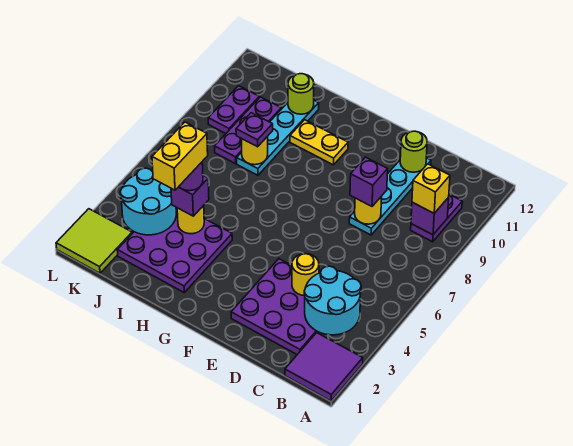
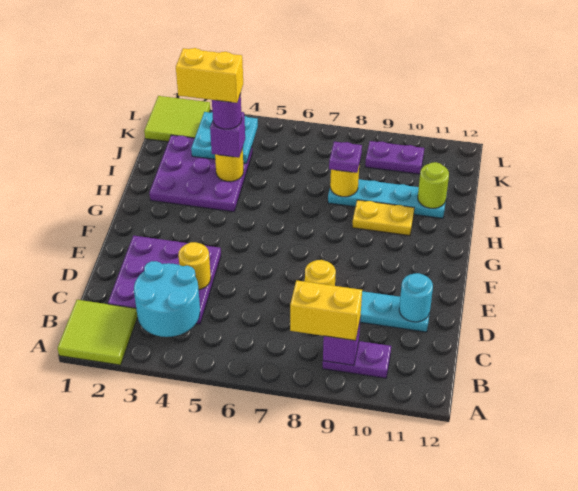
purple tile A1:B2 level 1 -> lime tile A1:B2 level 1
yellow brick B9 level 3 -> yellow brick B8:B9 level 3
purple brick D8 level 3 -> none
lime round brick D11 level 2 -> cyan round brick D11 level 2
yellow plate G10:H10 level 1 -> yellow plate H9:H10 level 1
cyan round brick J3:K4 level 2 -> cyan plate J3:K4 level 2
purple plate J8:J10 level 1 -> none

